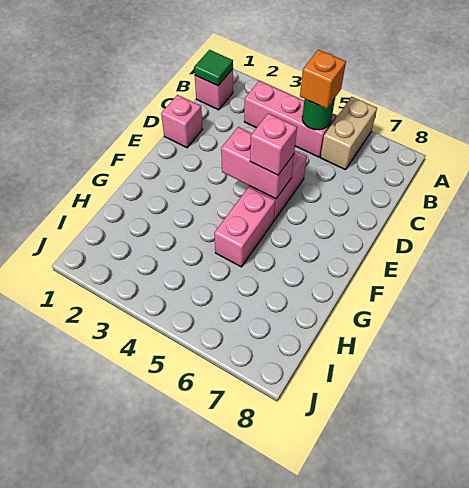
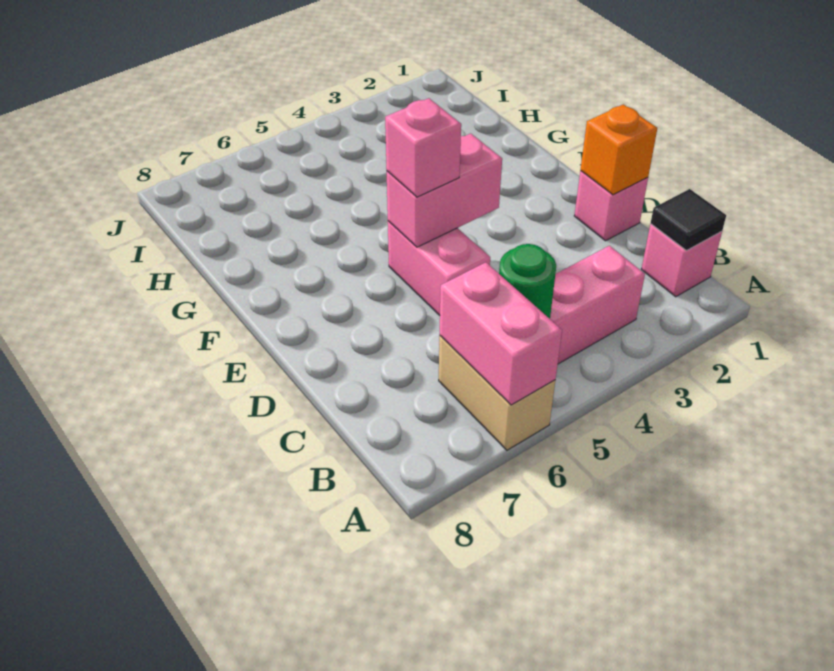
green tile B1 level 2 -> black tile B1 level 2
orange brick B5 level 3 -> orange brick D1 level 2
pink brick F5:G5 level 1 -> pink brick A6:B6 level 2

